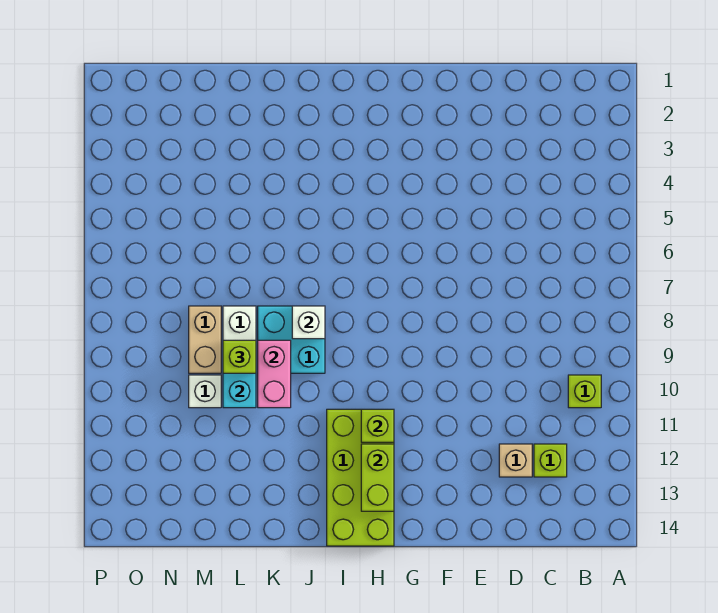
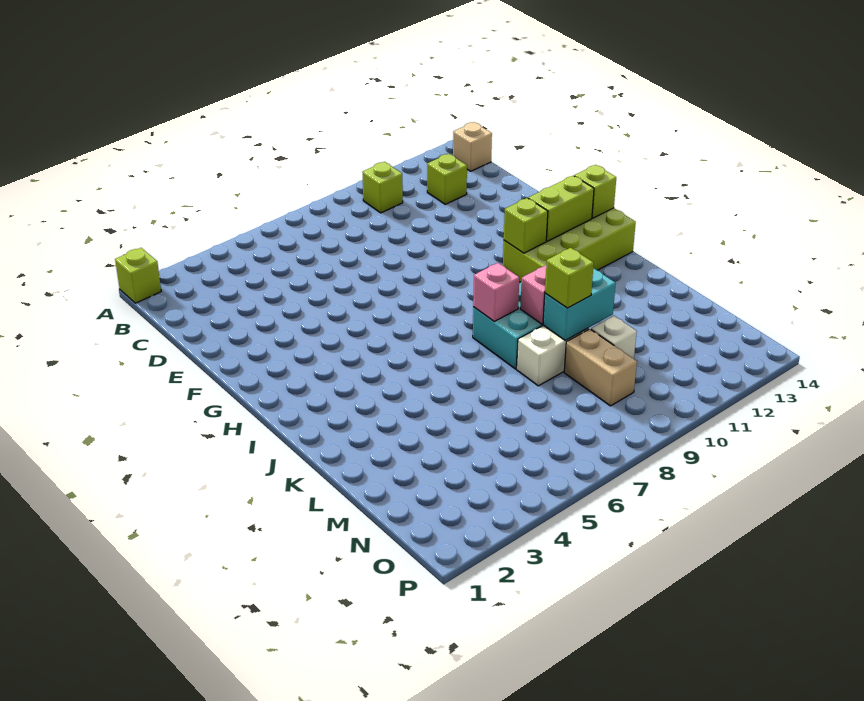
none -> lime brick A1 level 1
tan brick D12 level 1 -> tan brick B14 level 1
none -> lime brick H14 level 2
white brick J8 level 2 -> pink brick J8 level 2
tan brick M8:M9 level 1 -> tan brick M9:N9 level 1

